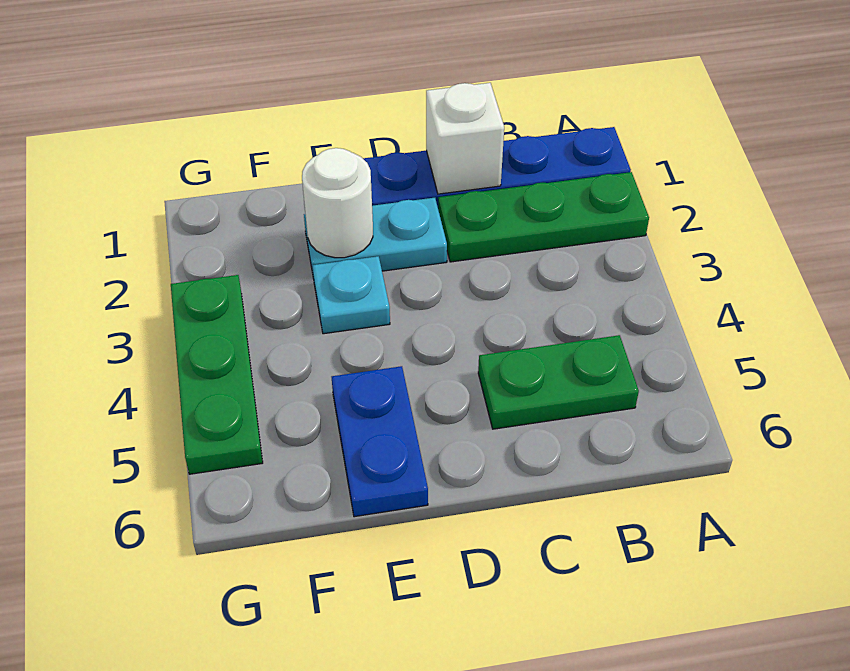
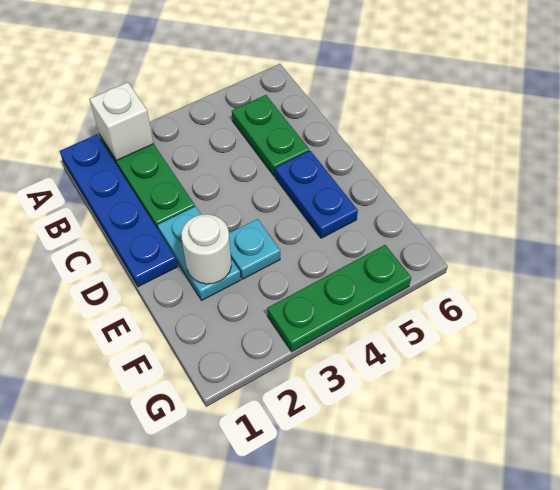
white brick C1 level 2 -> white brick A2 level 2
blue plate E5:E6 level 1 -> blue plate D5:E5 level 1

